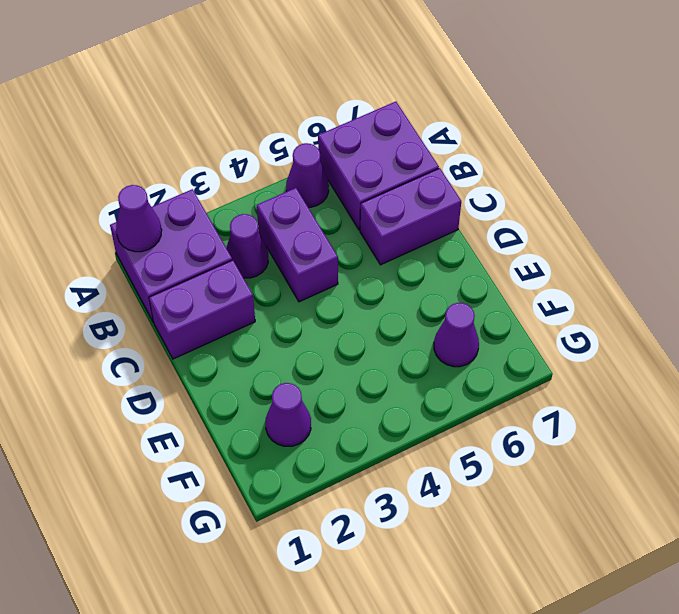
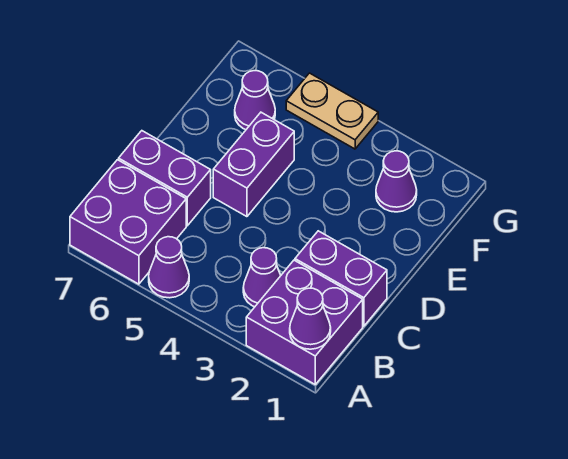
purple brick B4:C4 level 1 -> purple brick D5:E5 level 1
none -> tan plate G4:G5 level 1

